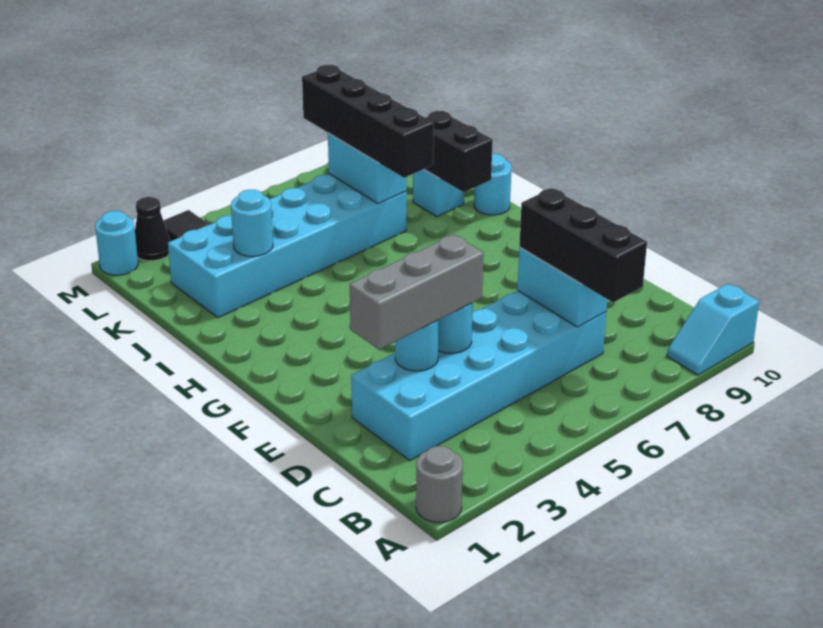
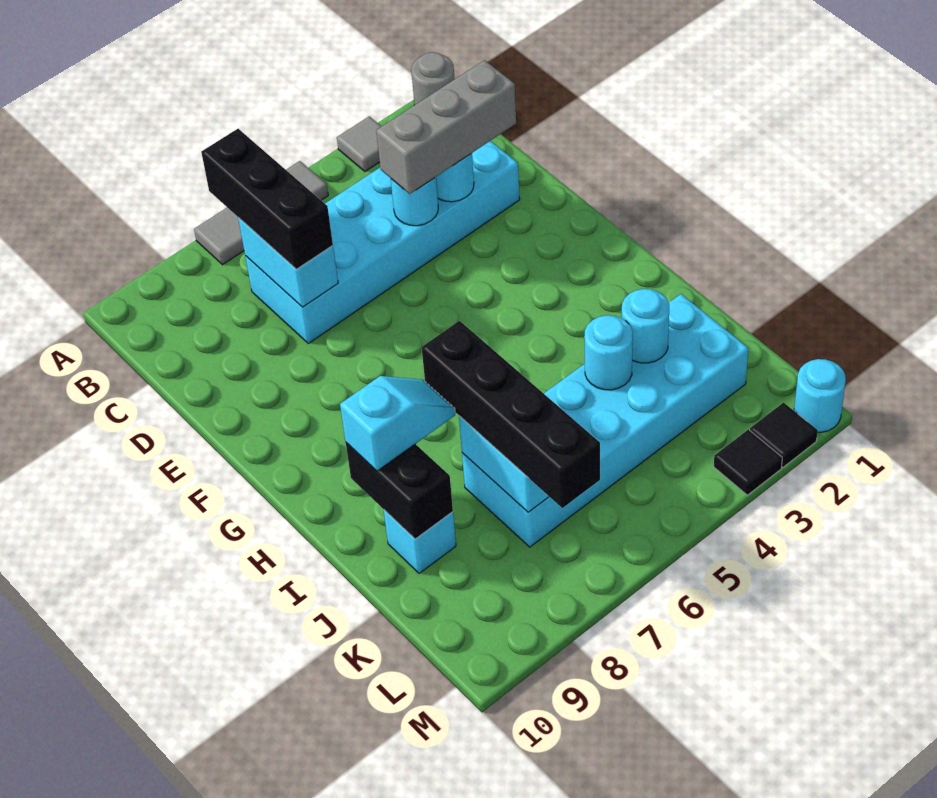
none -> grey tile A3 level 1
none -> grey tile A5:A7 level 1
cyan slope A9:A10 level 1 top 10 -> cyan slope I8:I9 level 3 top 9
cyan round brick I10 level 1 -> cyan round brick J4 level 2
black cone M2 level 1 -> black tile M2 level 1

